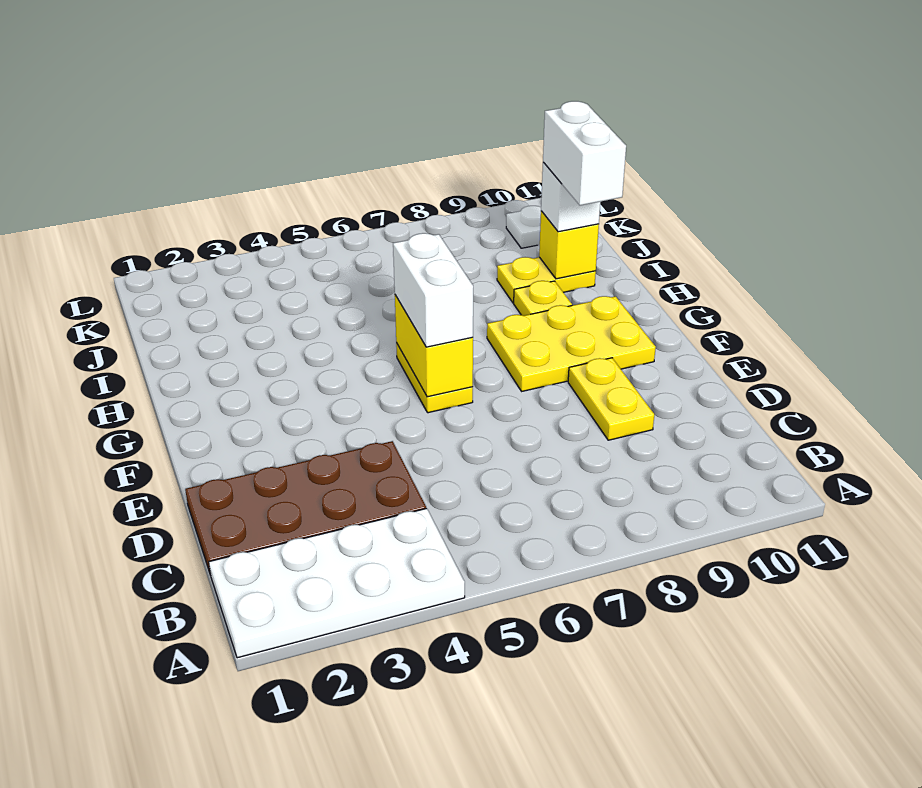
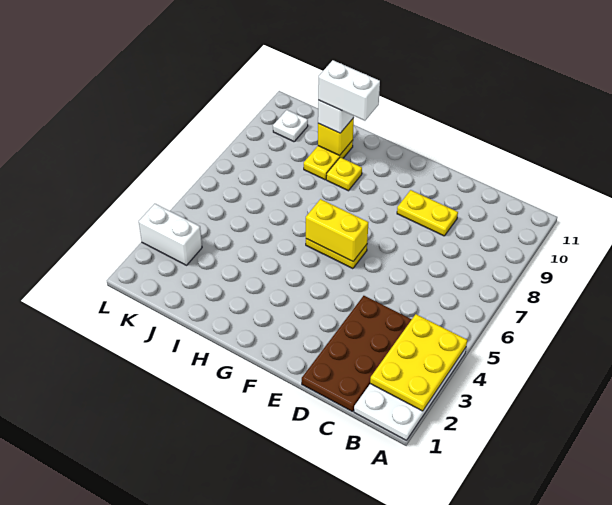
white brick F6:G6 level 3 -> white brick K3:L3 level 1
yellow plate F8:G10 level 1 -> yellow plate A2:B4 level 2

